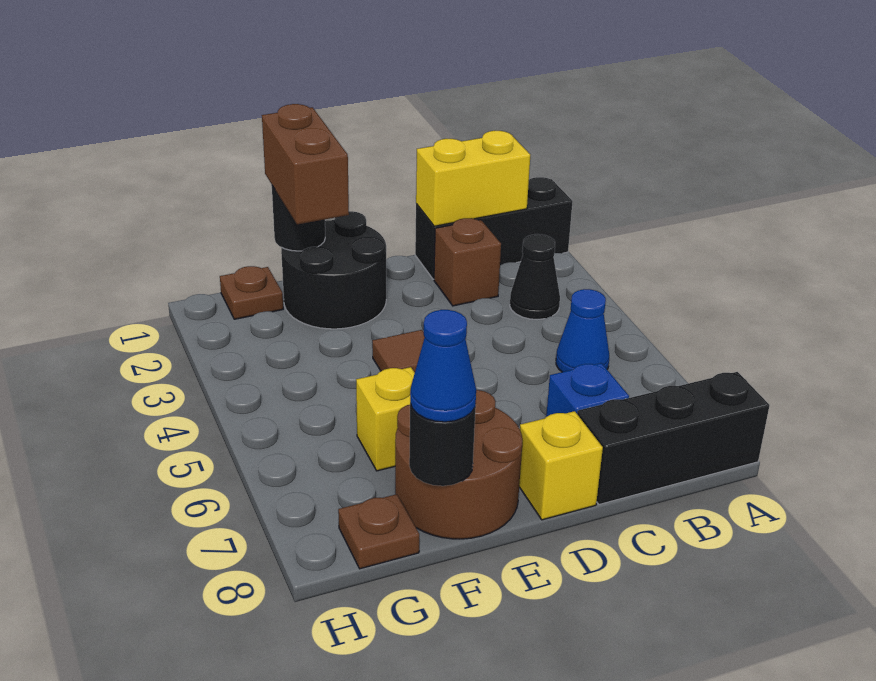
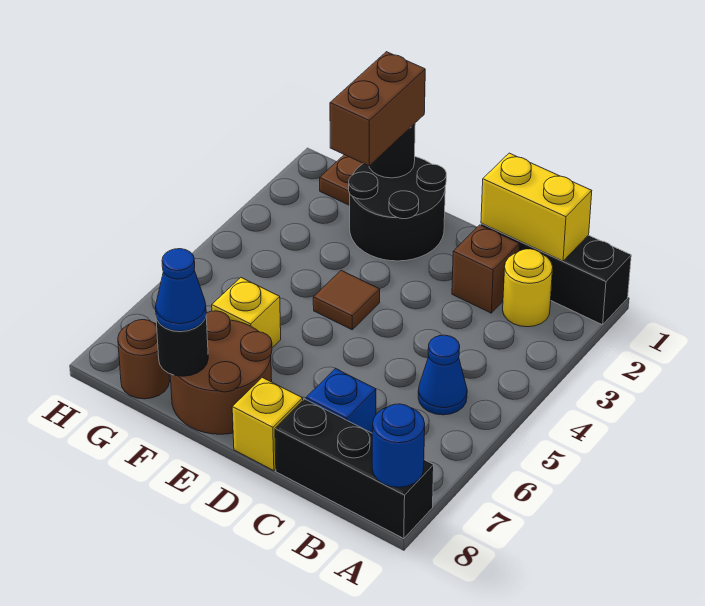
none -> blue round brick A8 level 2
none -> yellow round brick B2 level 1
black cone B3 level 1 -> none
brown plate G8 level 1 -> brown round brick G8 level 1

